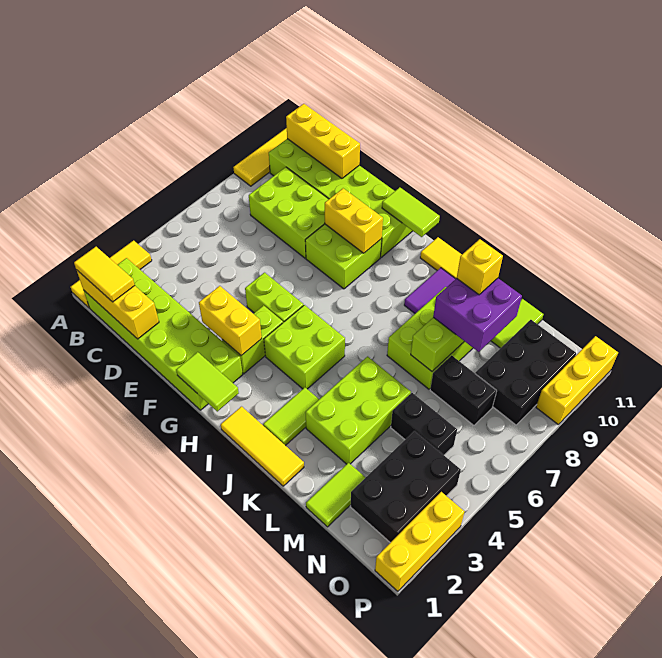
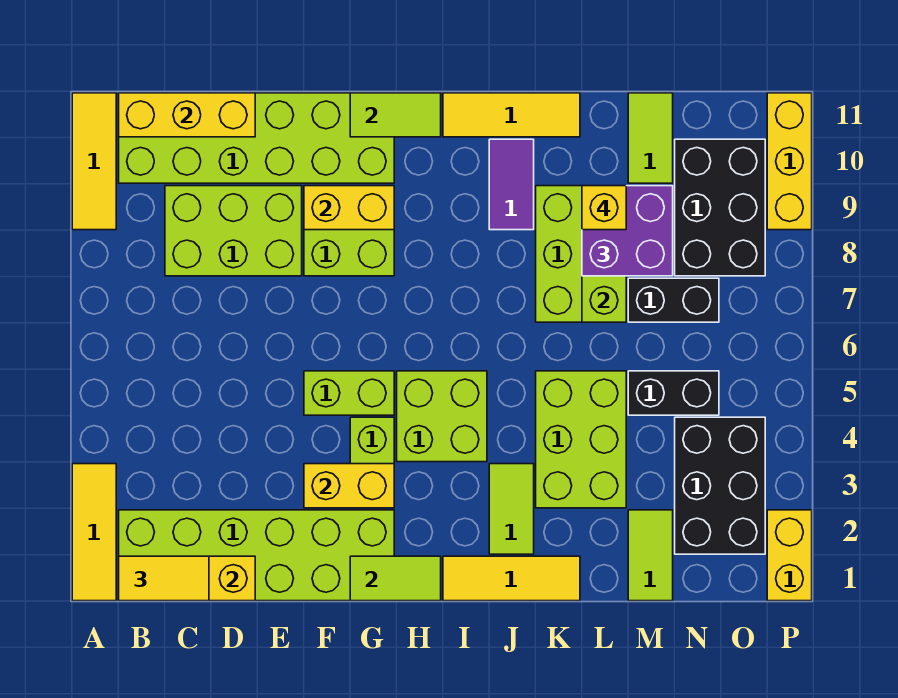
yellow brick P1:P3 level 1 -> yellow brick P1:P2 level 1

